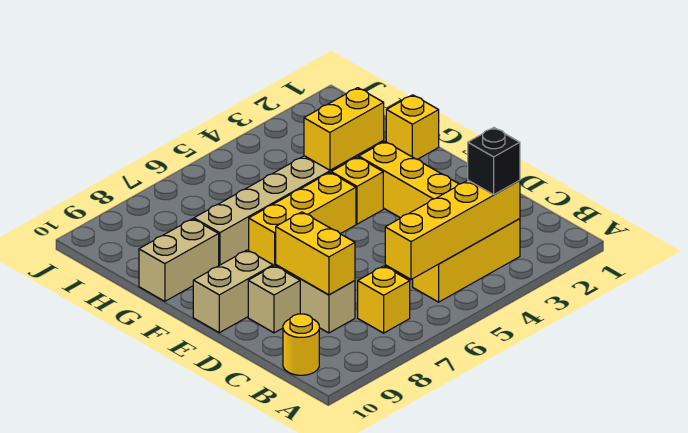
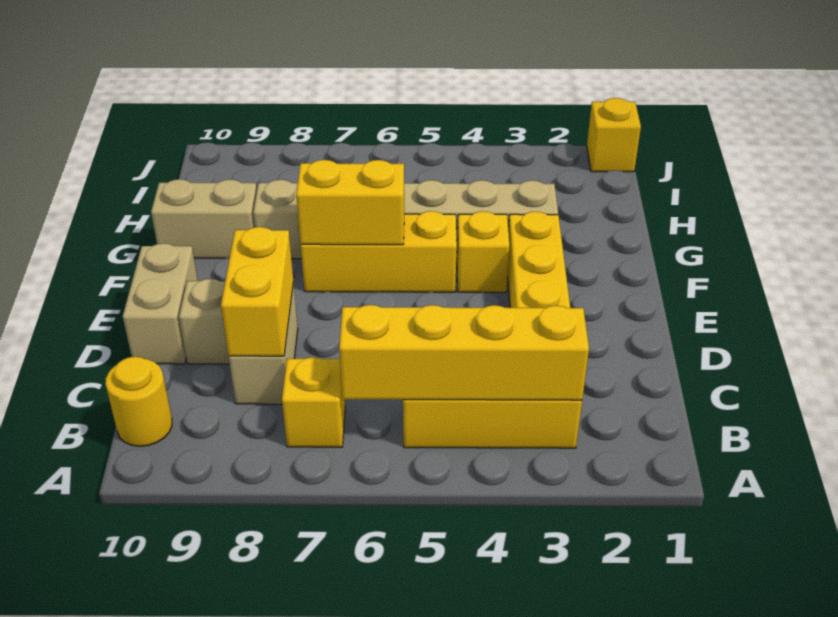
black brick B3 level 3 -> none
tan brick E9:E10 level 1 -> tan brick D10:E10 level 1
yellow brick G1 level 1 -> yellow brick J1 level 1
yellow brick G3:G4 level 2 -> yellow brick F6:F7 level 2

